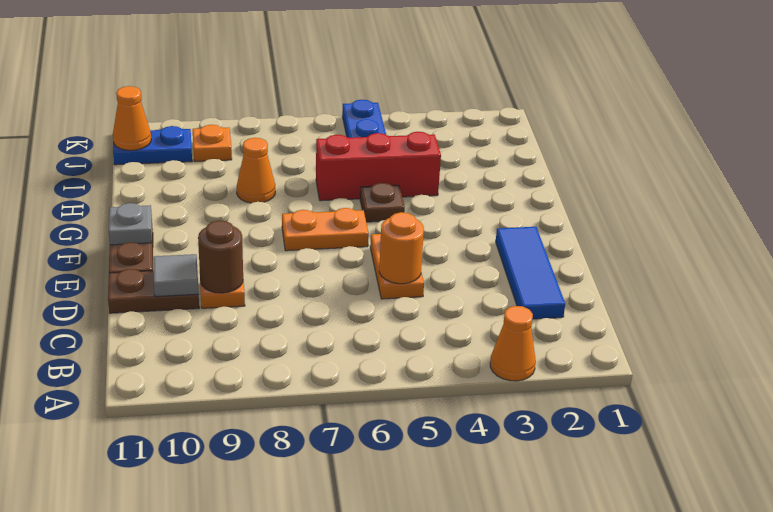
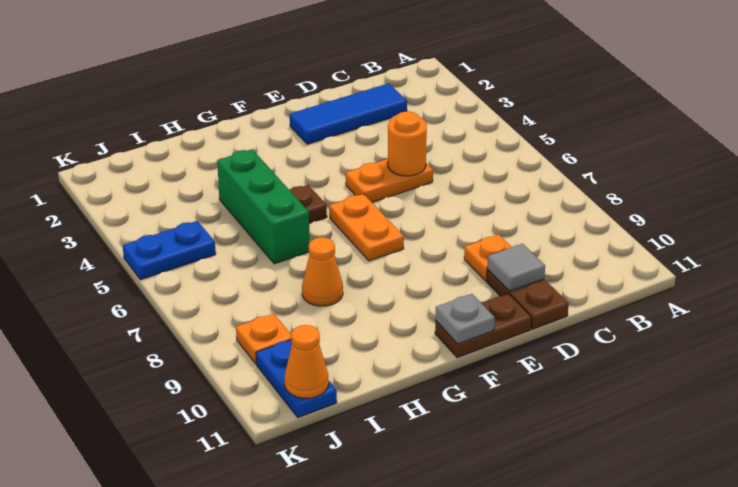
orange cone A3 level 1 -> none
brown round brick D9 level 2 -> none
red brick H4:H6 level 1 -> green brick H4:H6 level 1

